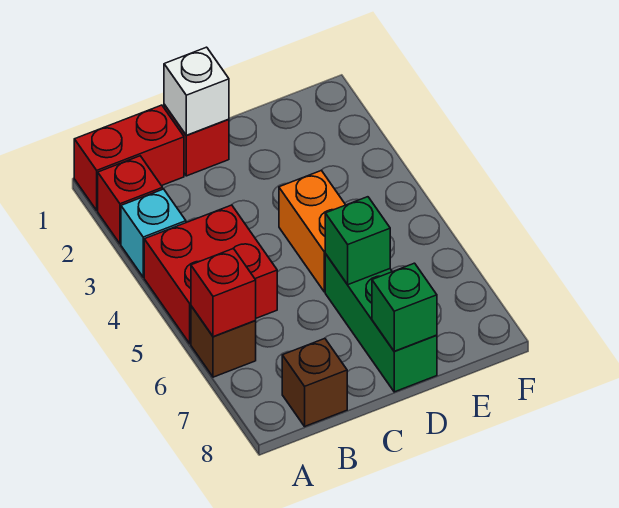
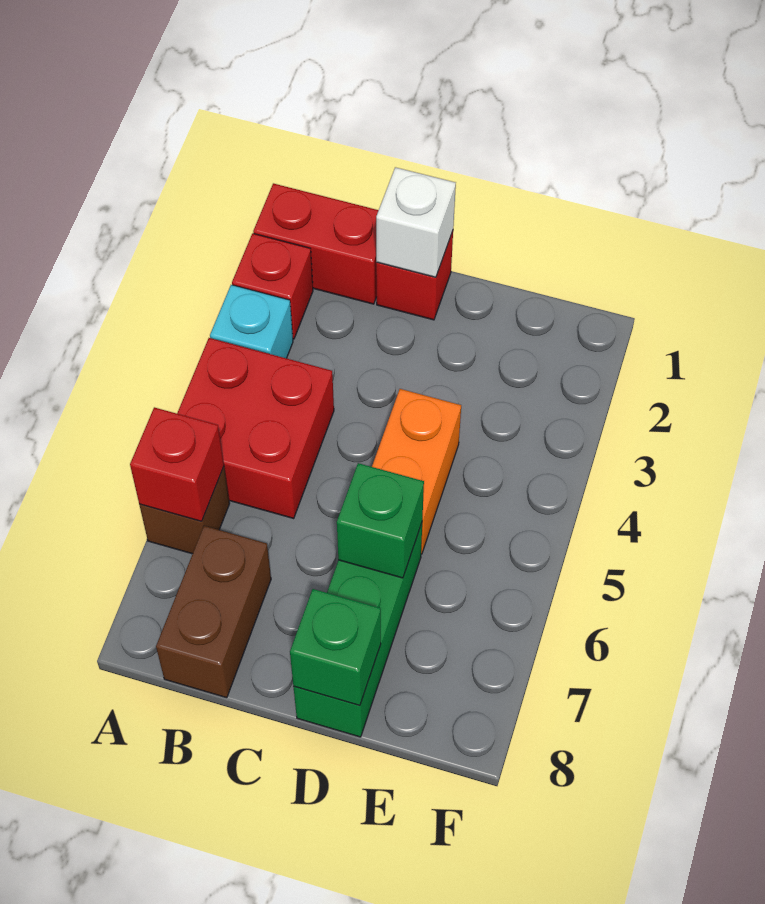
brown brick B8 level 1 -> brown brick B7:B8 level 1

